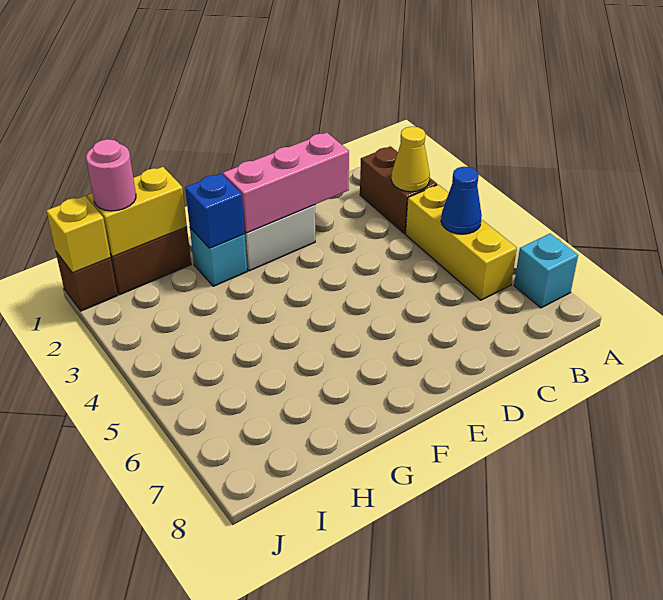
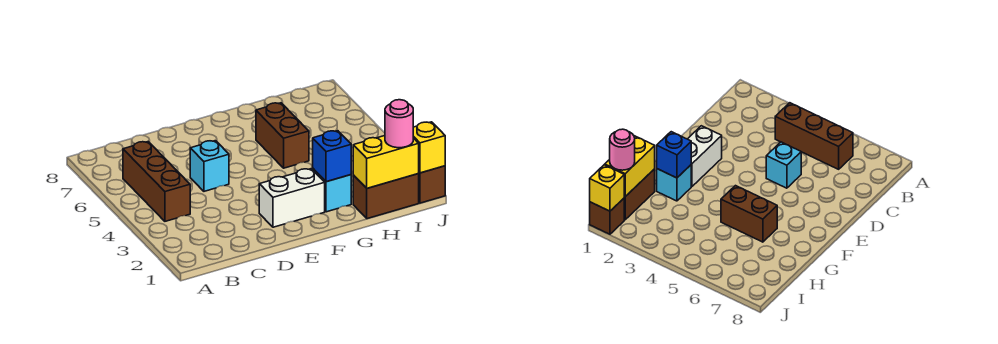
cyan brick A7 level 1 -> cyan brick D5 level 1
brown brick B2:B3 level 1 -> brown brick G5:G6 level 1
yellow cone B3 level 2 -> none
yellow brick B4:B6 level 1 -> brown brick B4:B6 level 1
blue cone B5 level 2 -> none
pink brick D2:F2 level 2 -> none

